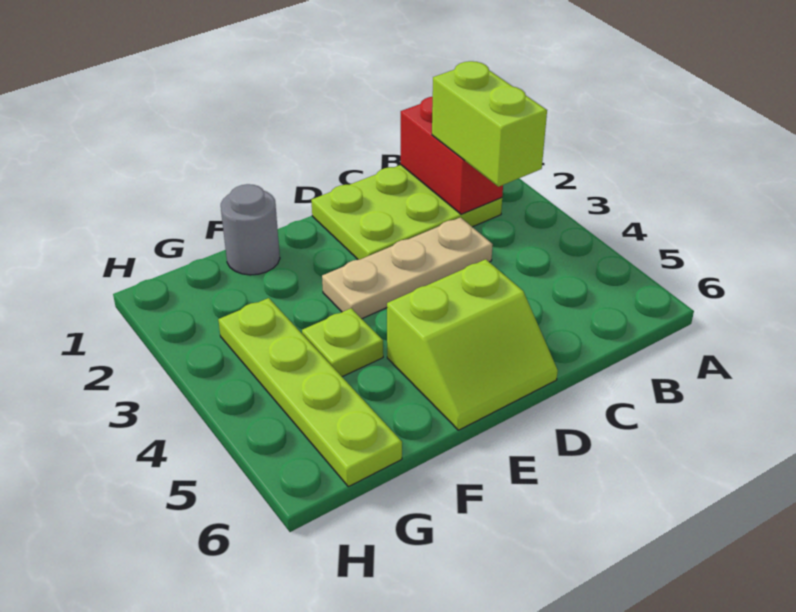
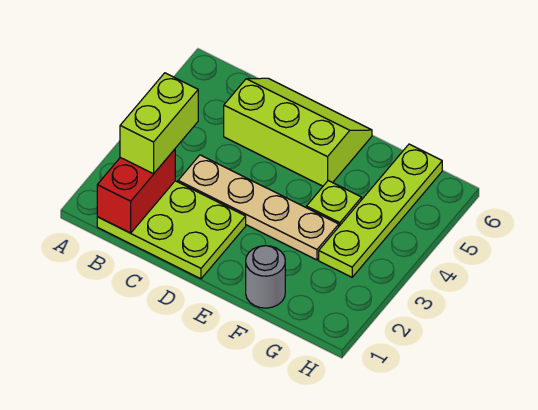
tan plate C3:E3 level 1 -> tan plate C3:F3 level 1
lime slope D5:E6 level 1 top 5 -> lime slope C5:E6 level 1 top 5

